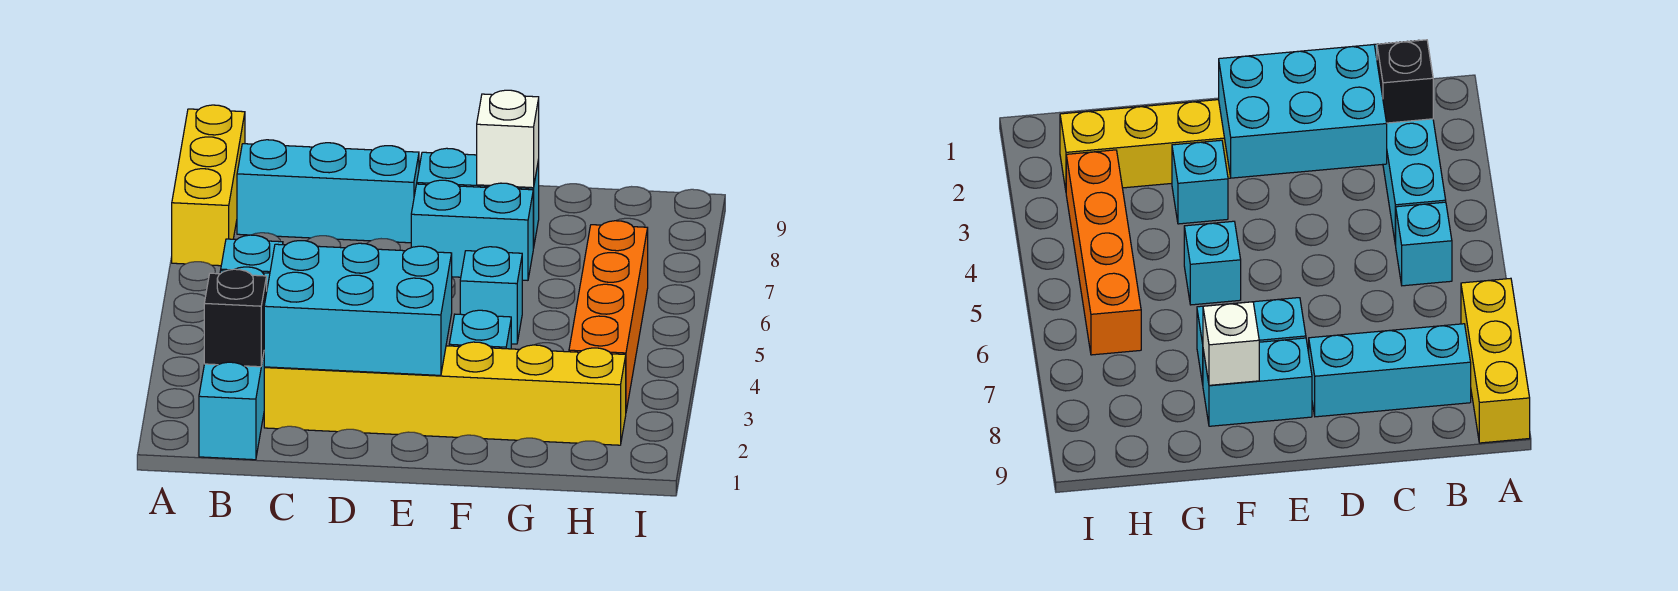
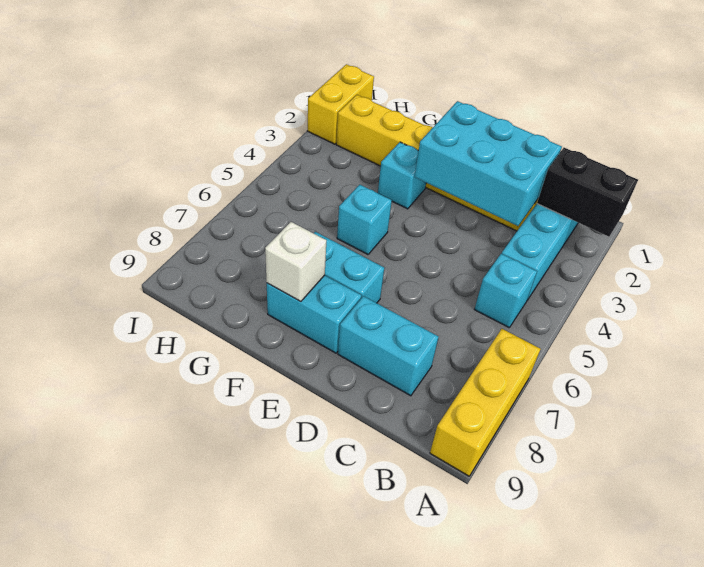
black brick B2 level 2 -> black brick A2:B2 level 2
cyan brick B8:D8 level 1 -> cyan brick C8:D8 level 1
orange brick H3:H6 level 1 -> none
none -> yellow brick I1:I2 level 1

